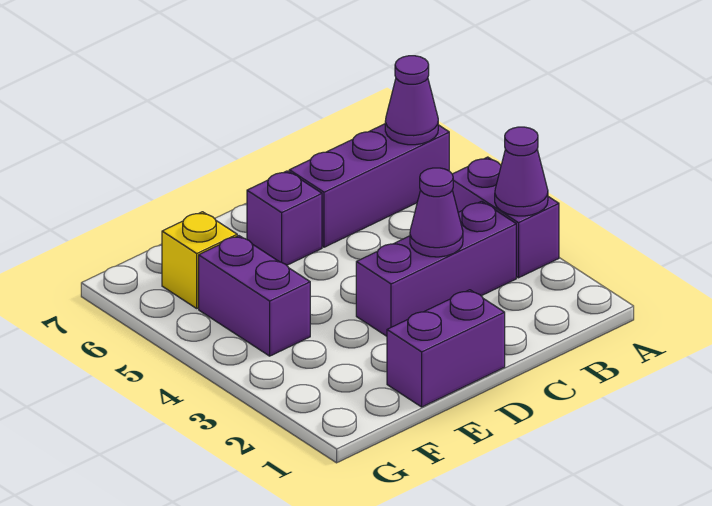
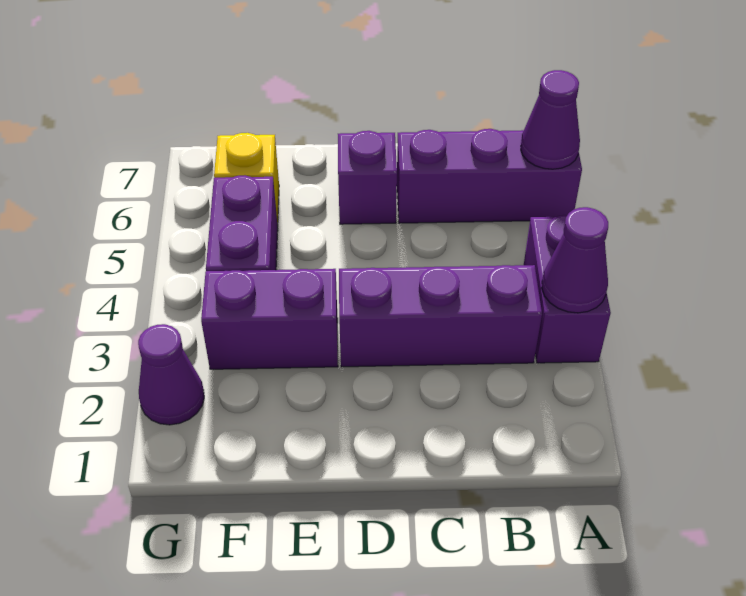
purple cone C3 level 2 -> purple cone G2 level 1
purple brick D1:E1 level 1 -> purple brick E3:F3 level 1

